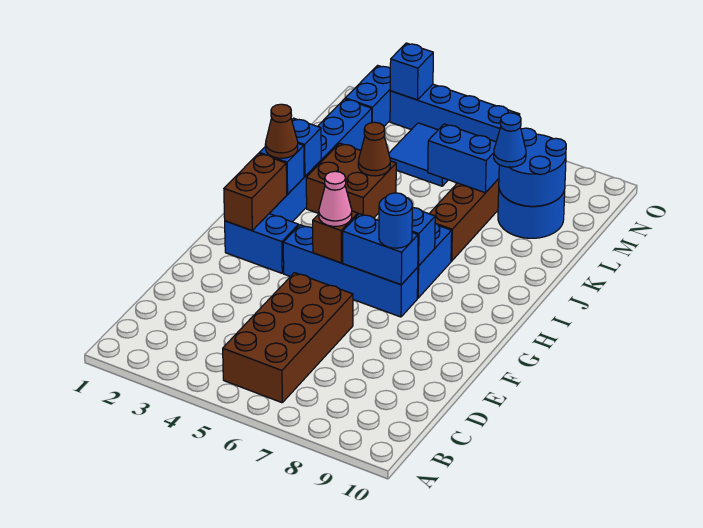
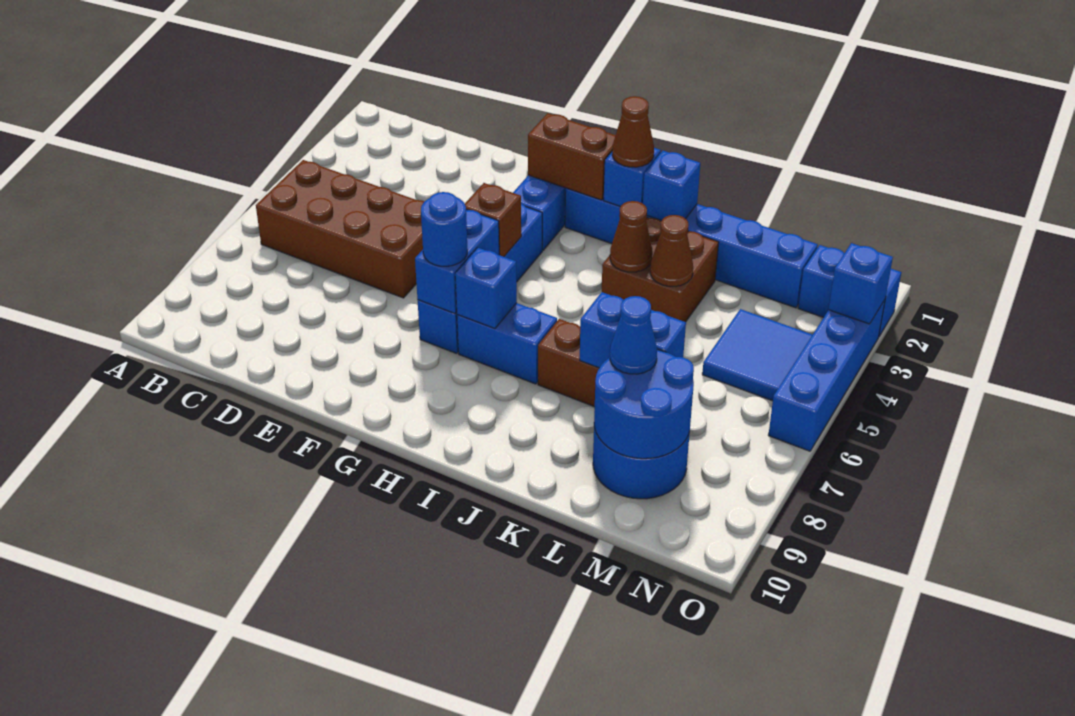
pink cone G5 level 3 -> none
none -> brown cone J4 level 2
blue brick L6:L7 level 2 -> blue brick K7:L7 level 2

